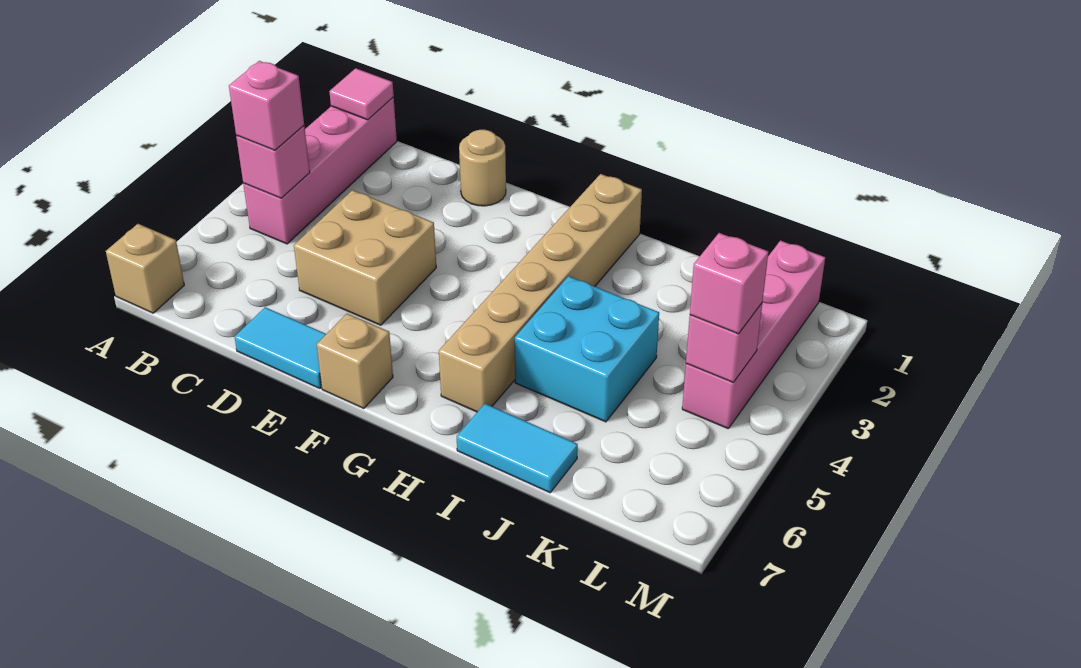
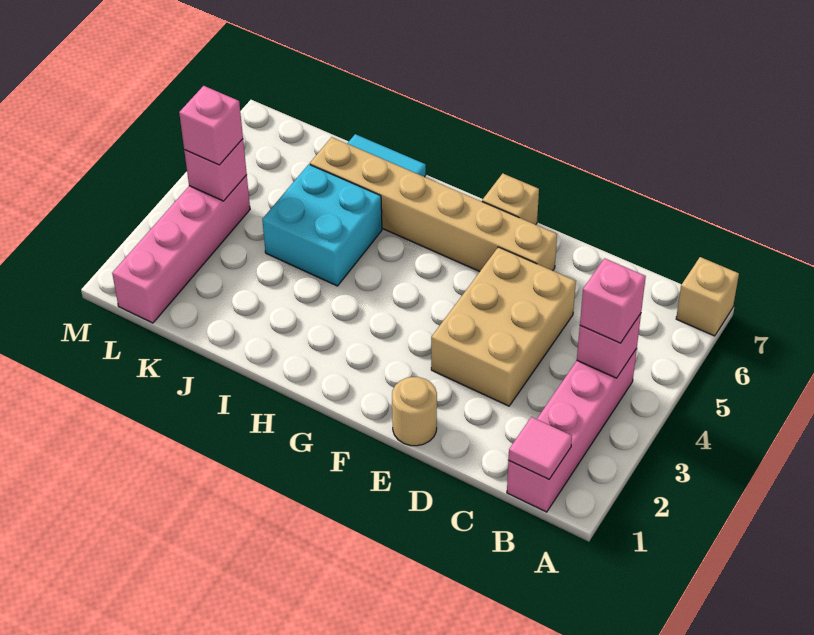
tan brick D4:E5 level 1 -> tan brick D3:E5 level 1
cyan tile D7:E7 level 1 -> none
tan brick H1:H6 level 1 -> tan brick E6:J6 level 1

